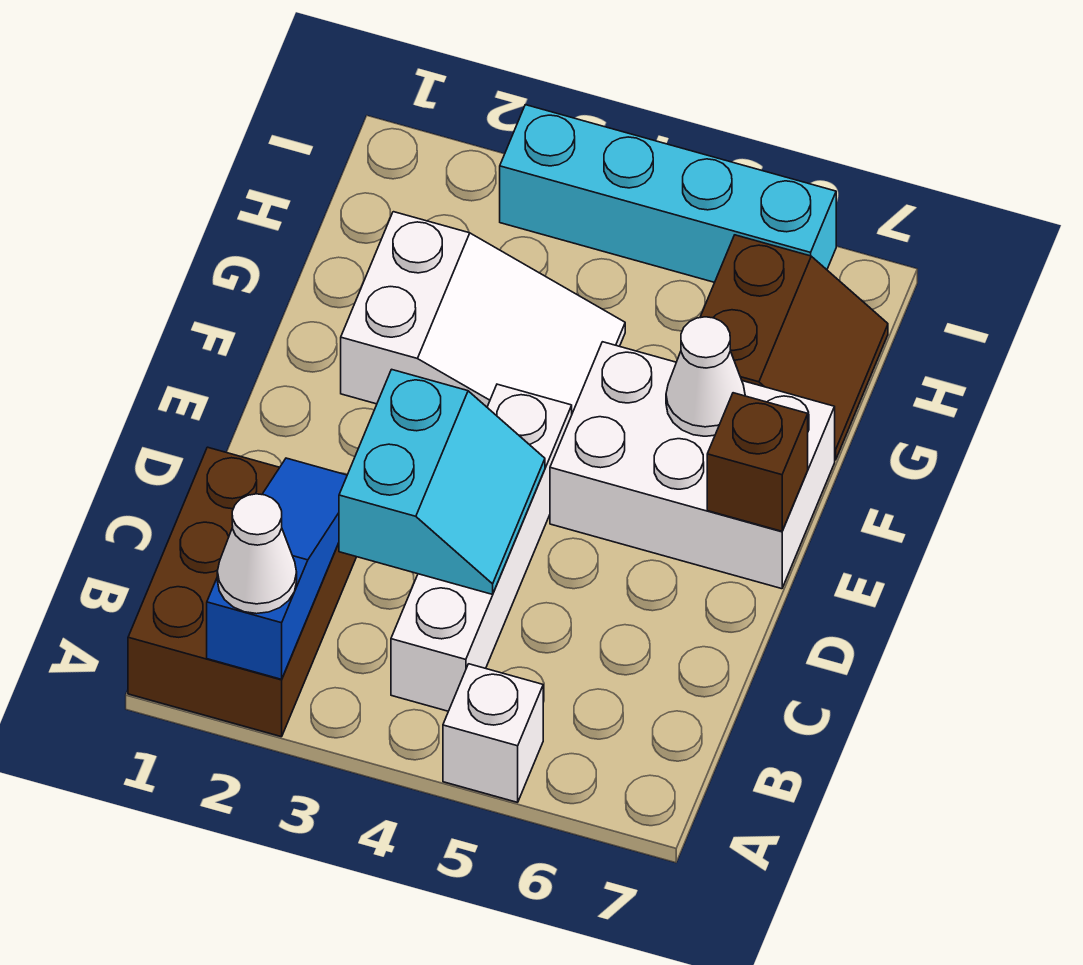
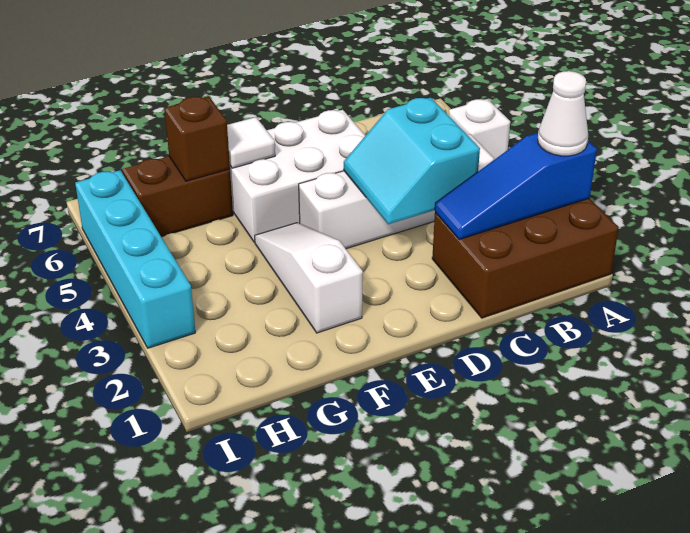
cyan slope C3:D4 level 2 top 3 -> cyan slope C3:D4 level 2 top C
white brick E5:F7 level 1 -> white brick D5:F6 level 1
brown brick E7 level 2 -> brown brick G6 level 2
white slope F2:G4 level 1 top 2 -> white slope F2:F4 level 1 top 2
white cone F6 level 2 -> white tile F6 level 2

